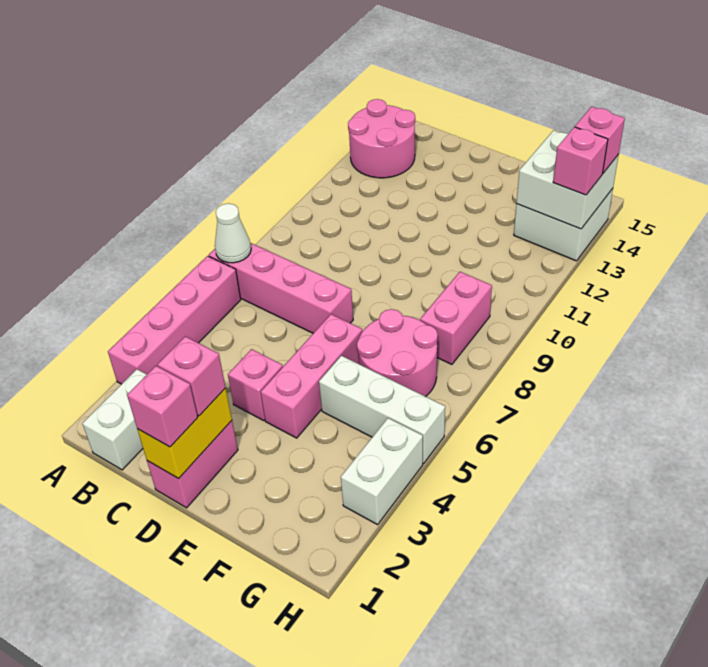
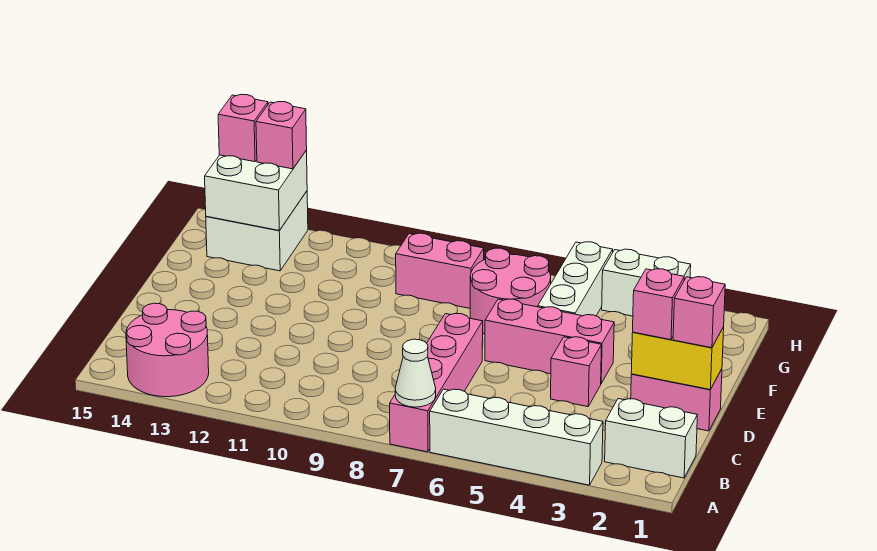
pink brick A3:A6 level 1 -> white brick A3:A6 level 1

